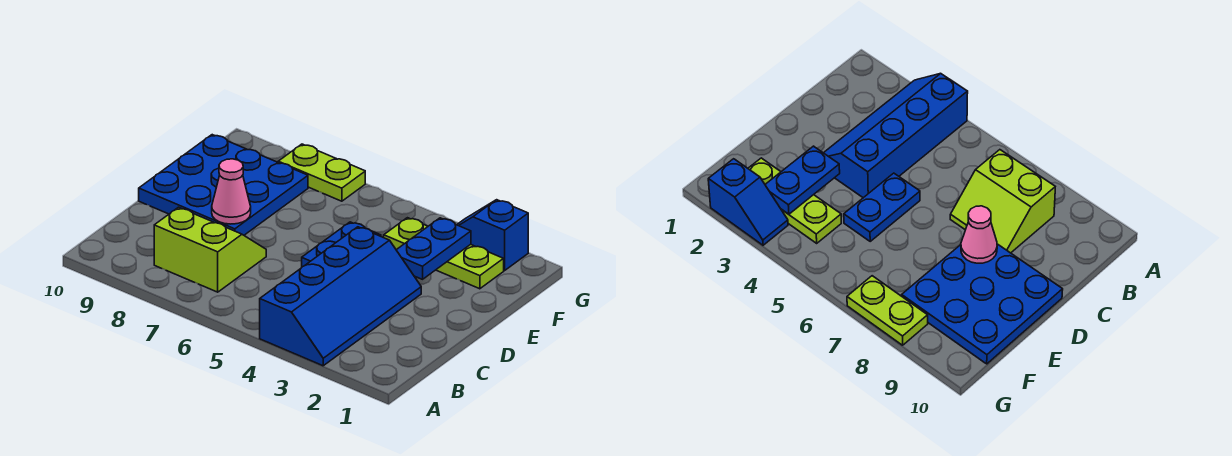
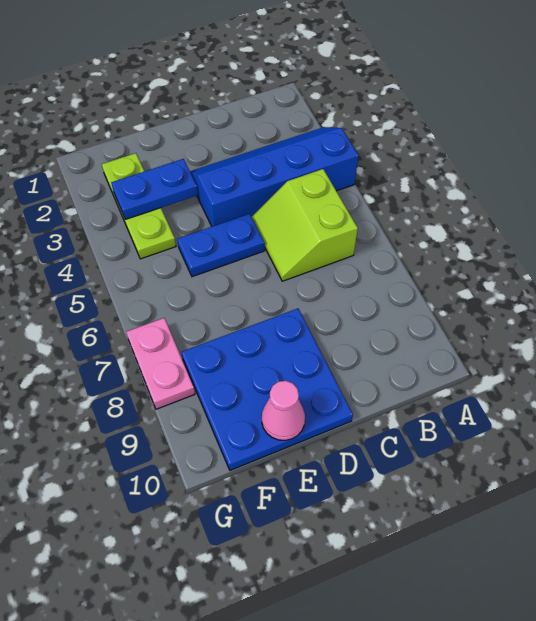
lime slope B7:C8 level 1 top B -> lime slope B5:C6 level 1 top B
pink cone D8 level 2 -> pink cone E10 level 2
blue slope G2:G3 level 1 top 2 -> none
lime plate G7:G8 level 1 -> pink plate G7:G8 level 1

